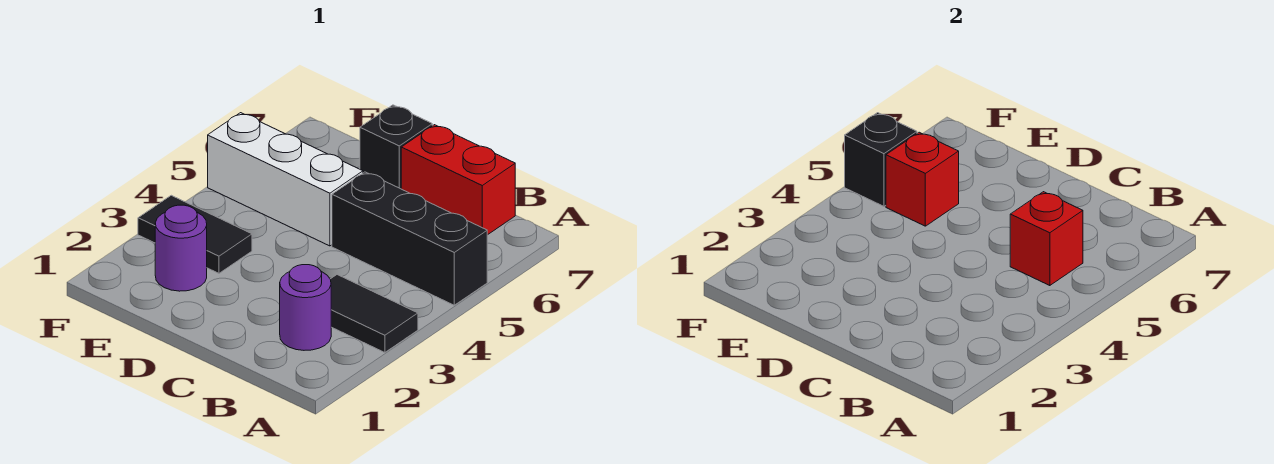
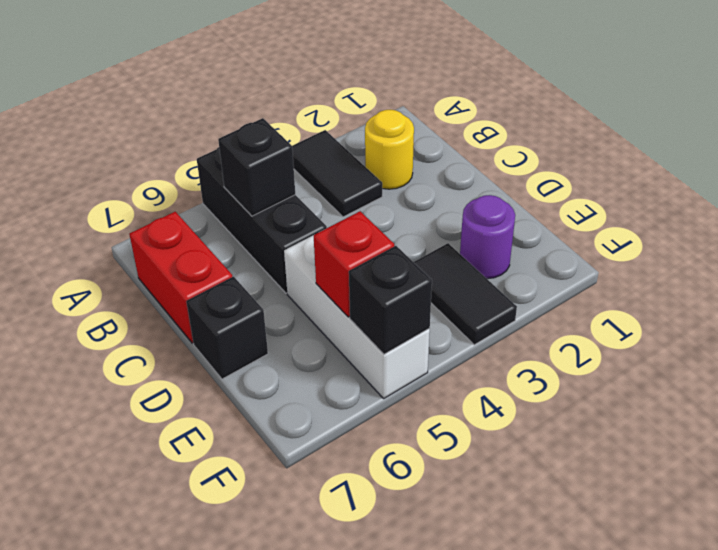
purple round brick B2 level 1 -> yellow round brick B2 level 1
red brick B5 level 2 -> black brick B5 level 2

